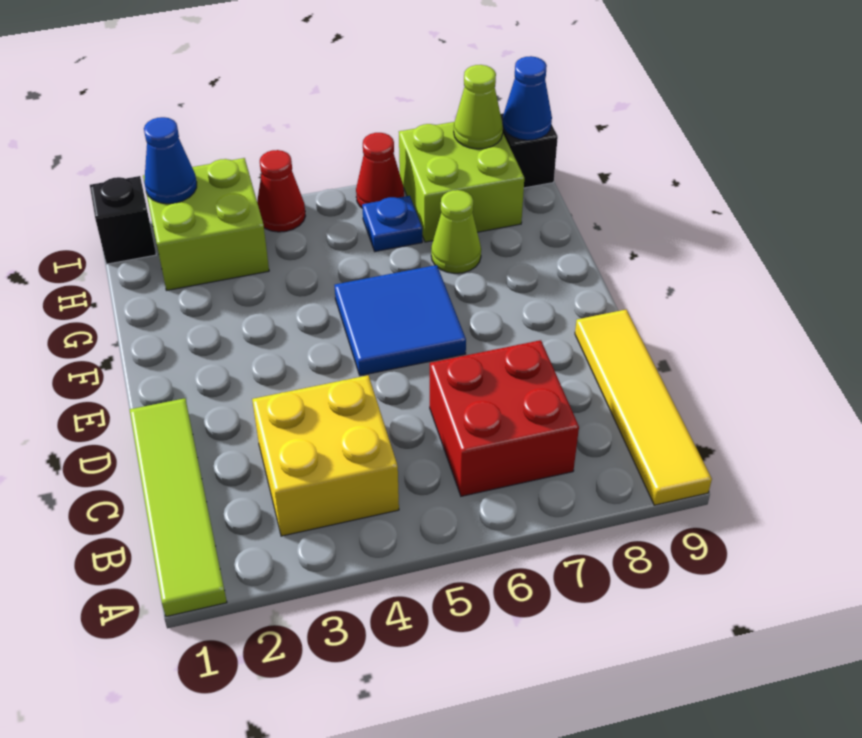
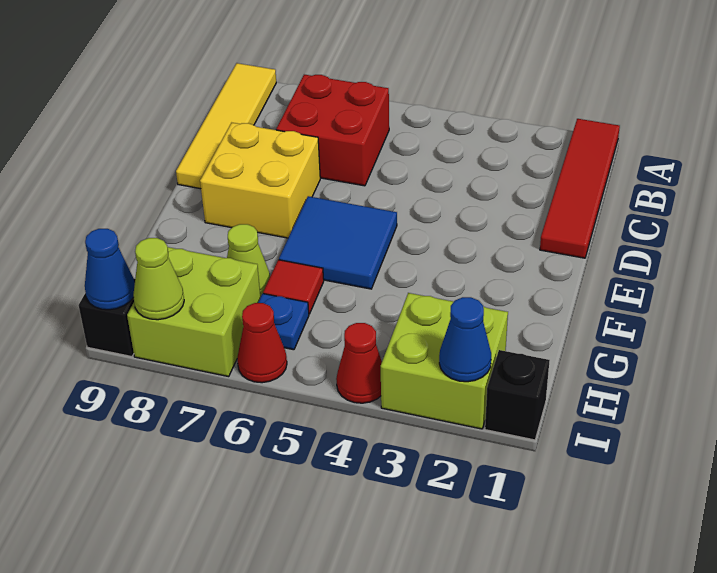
lime tile A1:D1 level 1 -> red tile A1:D1 level 1
yellow brick B3:C4 level 1 -> yellow brick D7:E8 level 1
none -> red tile G6 level 1

